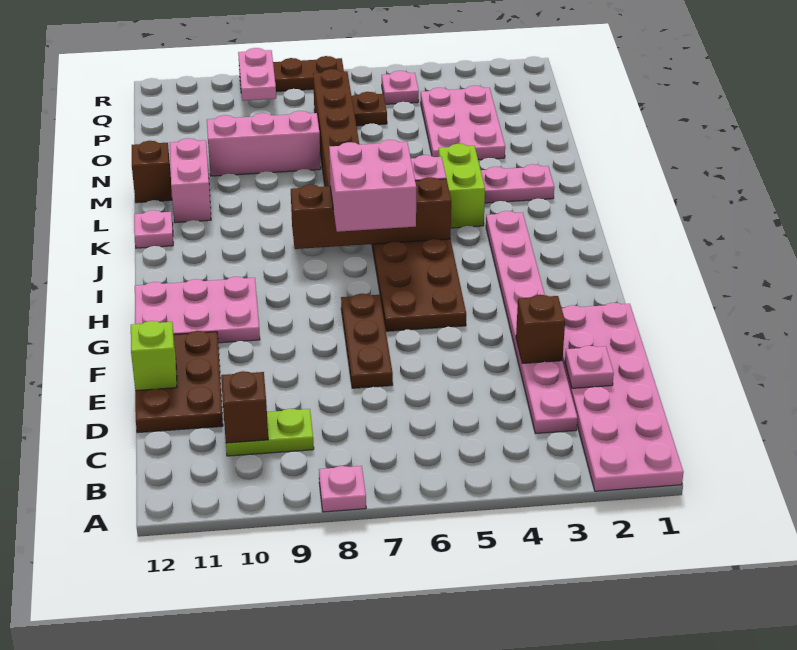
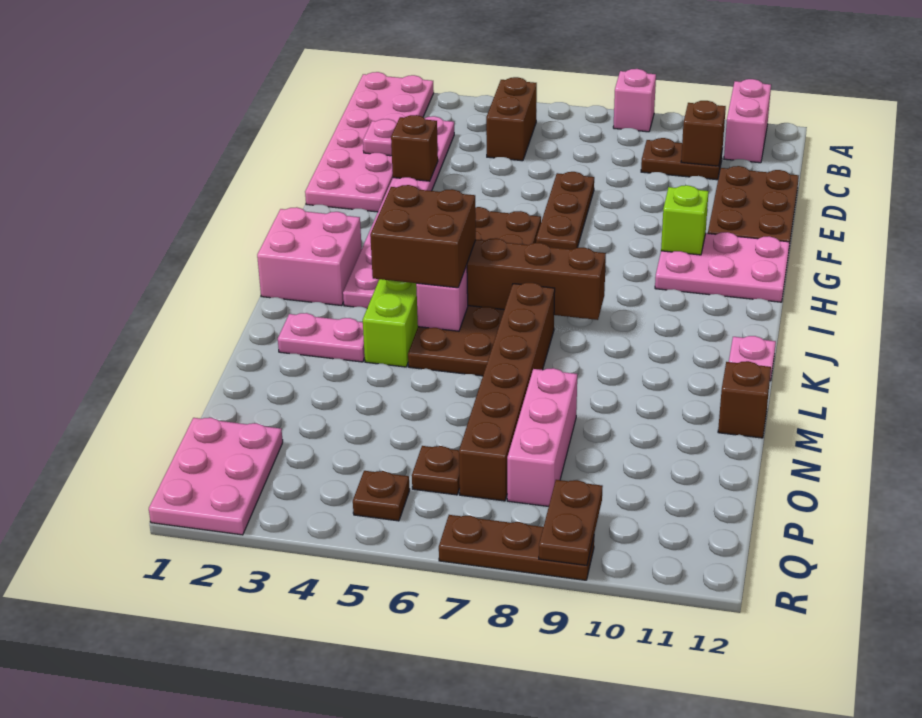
pink plate A8 level 1 -> pink brick A8 level 1
none -> brown brick B5:C5 level 1
lime plate C9:C10 level 1 -> brown plate C9:C10 level 1
lime brick E12 level 2 -> lime brick G10 level 2
pink brick I6:J7 level 3 -> pink brick I1:J2 level 1
none -> brown brick J4:K5 level 3
pink brick L11:M11 level 1 -> pink brick A11:B11 level 1
pink plate N3:P4 level 1 -> pink plate P1:R2 level 1
pink brick N8:N10 level 1 -> pink brick N8:P8 level 1
pink plate Q5 level 1 -> brown plate Q5 level 1
pink plate Q9:R9 level 2 -> brown plate Q9:R9 level 2

